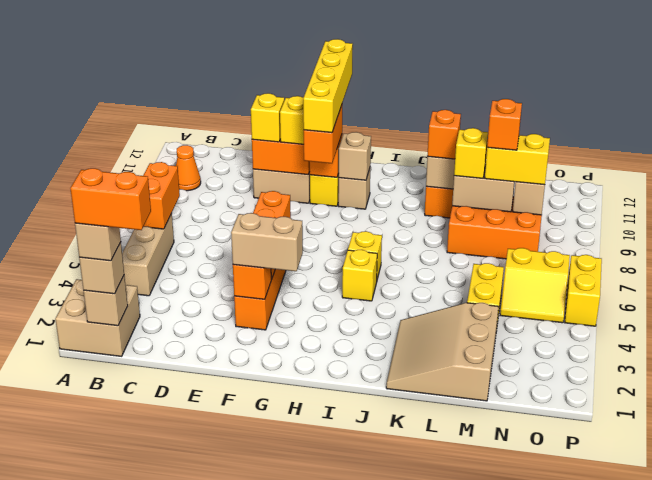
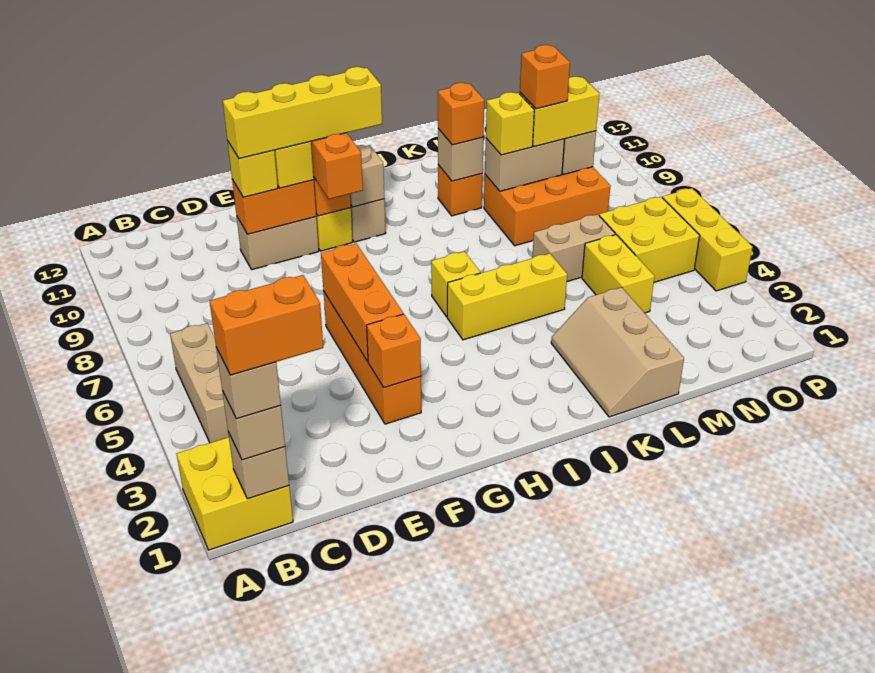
tan brick A1:B2 level 1 -> yellow brick A1:B2 level 1
orange brick B6:B7 level 2 -> none
orange cone B10 level 1 -> none
tan brick F3:G3 level 3 -> tan brick L6:M6 level 1
yellow brick G9:G12 level 4 -> yellow brick E10:H10 level 4
yellow brick I5 level 1 -> yellow brick I5:K5 level 1
tan slope K1:M3 level 1 top M -> tan slope K1:L3 level 1 top L
yellow slope N5:O6 level 1 top 6 -> yellow brick N5:O6 level 1
yellow brick P5:P6 level 1 -> yellow brick P4:P6 level 1

